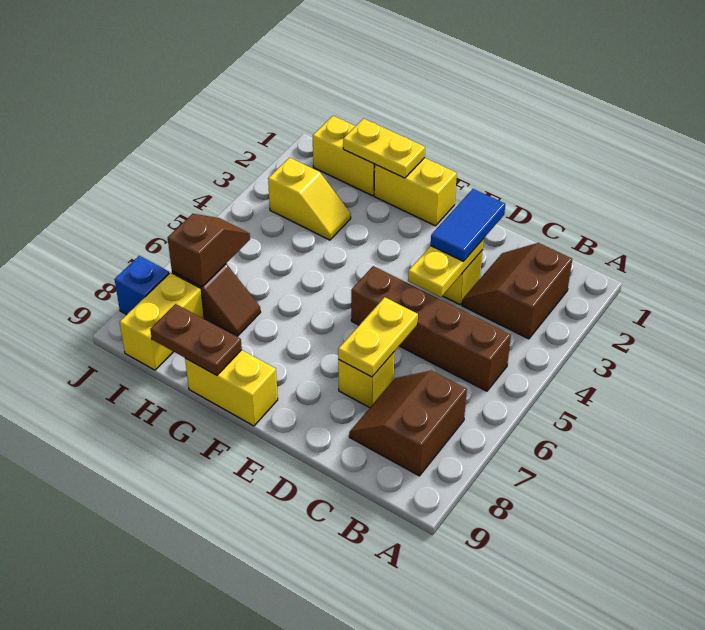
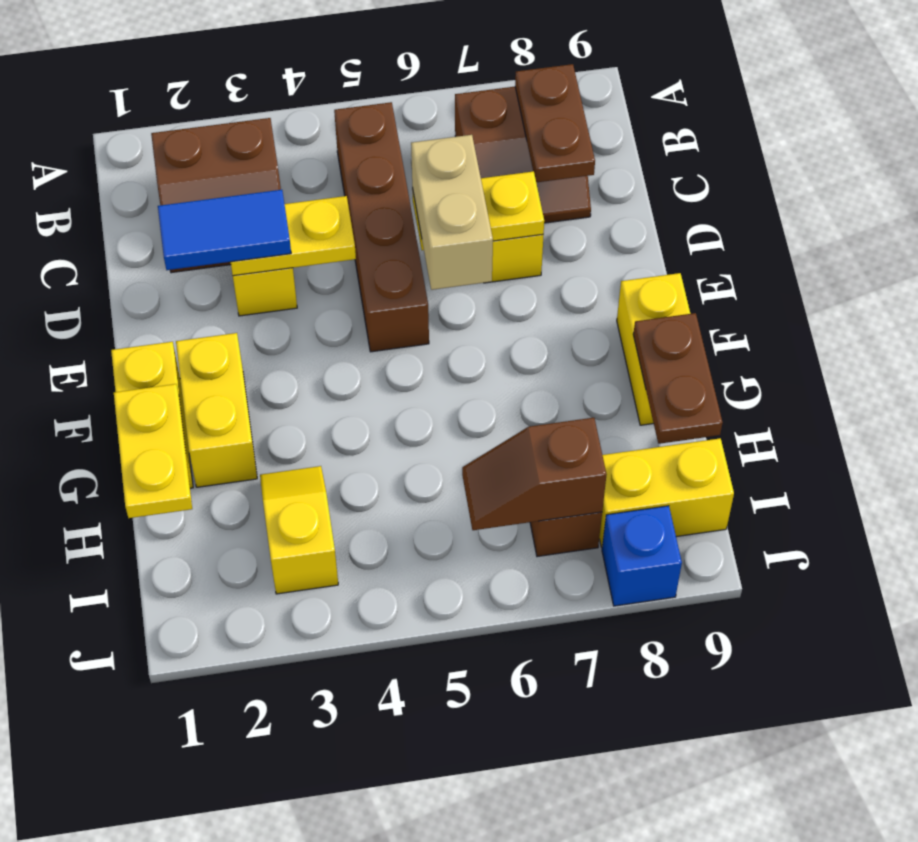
none -> brown plate B8:C8 level 2
none -> tan brick D6:E6 level 3
yellow brick H1:I1 level 1 -> yellow brick F2:G2 level 1

